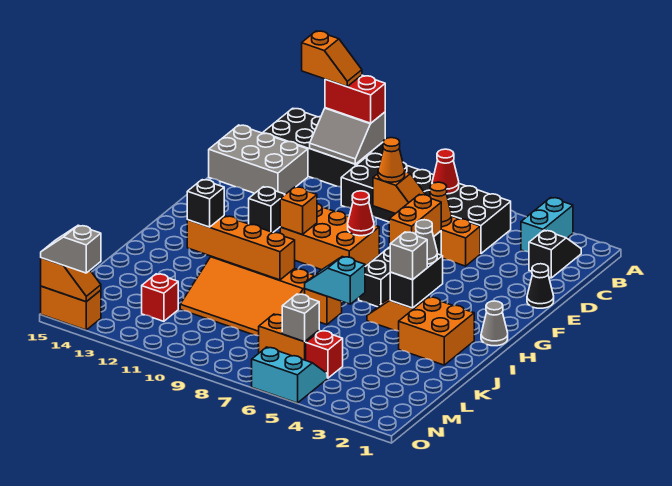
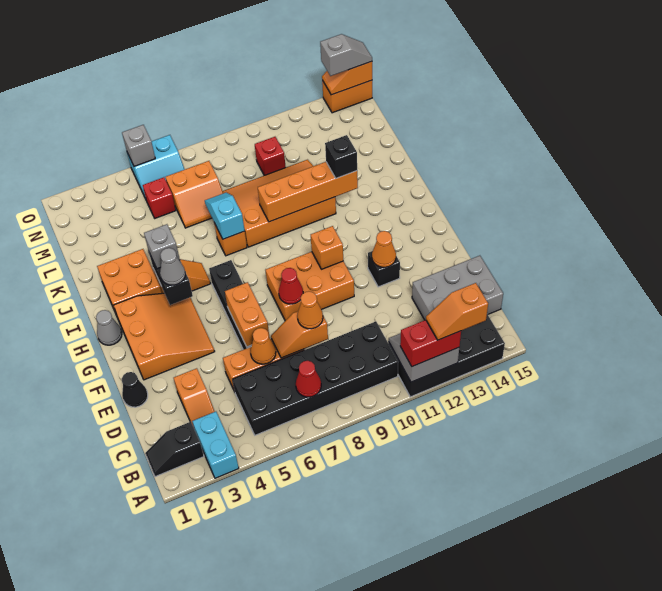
black slope B2:C2 level 1 top C -> black slope B1:B2 level 1 top 2
none -> orange slope C3:D3 level 1 top D
none -> orange slope F2:H4 level 1 top 2
none -> orange cone F12 level 2
cyan slope J6:J7 level 2 top 6 -> cyan slope J7:K7 level 2 top J
grey brick M6 level 2 -> grey brick O5 level 2
red brick M12 level 1 -> red brick M10 level 1

